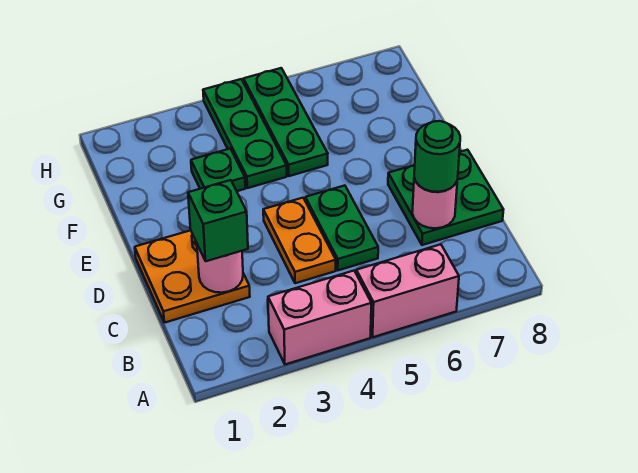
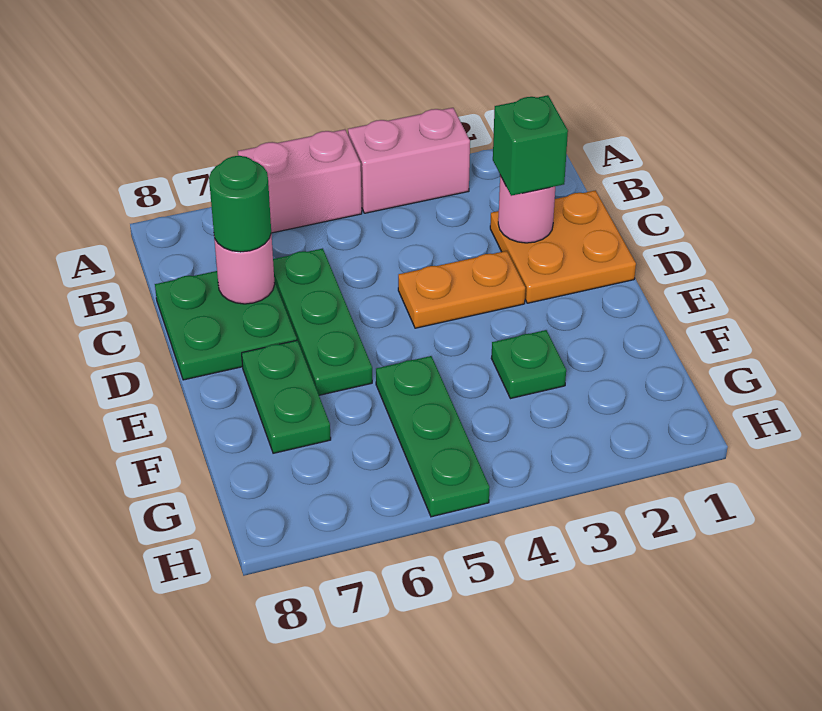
orange plate C4:D4 level 1 -> orange plate D3:D4 level 1
green plate C5:D5 level 1 -> green plate E7:F7 level 1
green plate F4:H4 level 1 -> green plate C6:E6 level 1

